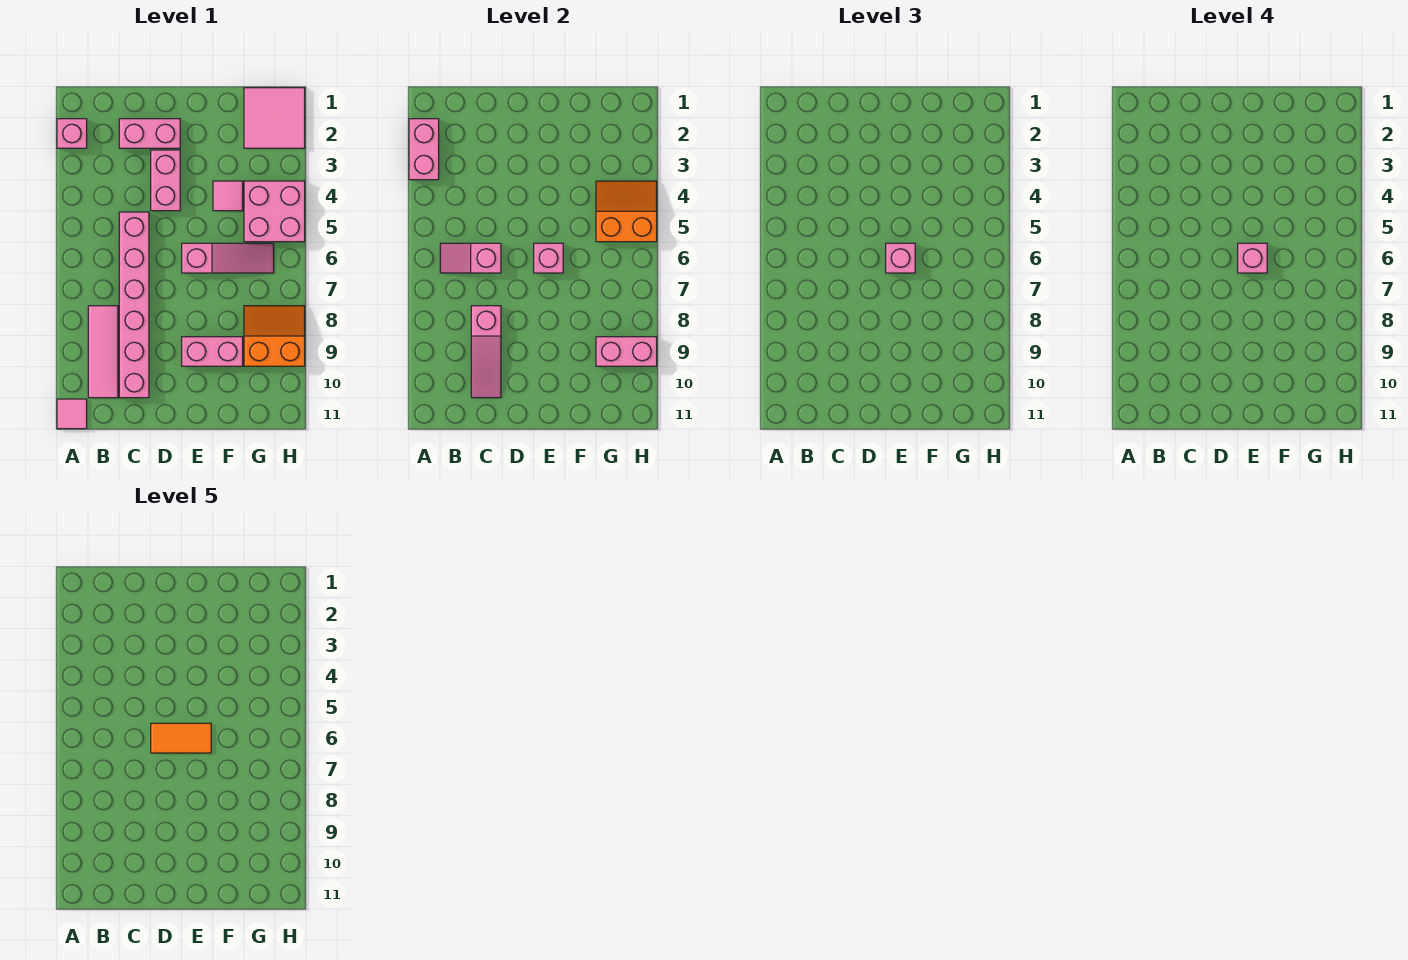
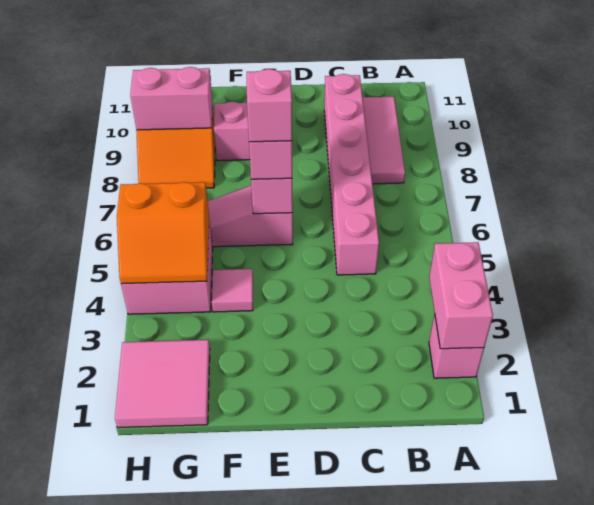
pink tile A11 level 1 -> none
pink slope B6:C6 level 2 top C -> none
pink brick C2:D2 level 1 -> none
pink slope C8:C10 level 2 top 8 -> none
pink brick D3:D4 level 1 -> none
orange tile D6:E6 level 5 -> none

